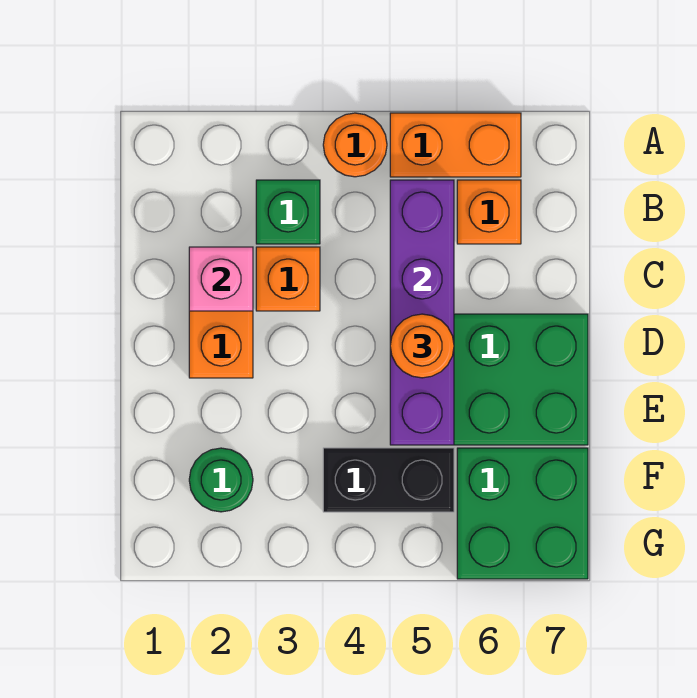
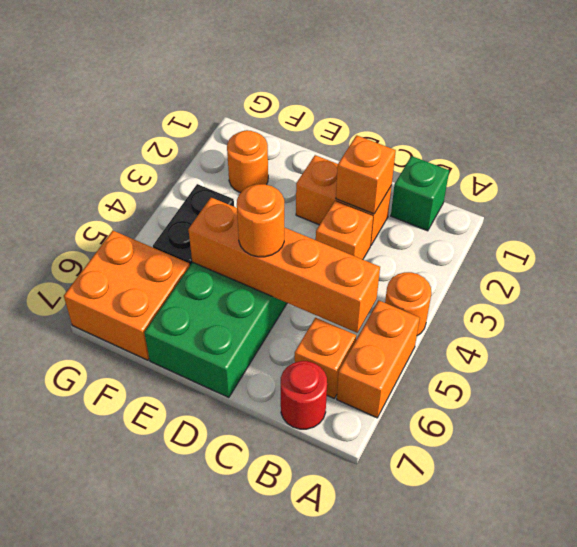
green brick B3 level 1 -> green brick B1 level 1
purple brick B5:E5 level 2 -> orange brick B5:E5 level 2
none -> red round brick B7 level 1
pink brick C2 level 2 -> orange brick C2 level 2
green round brick F2 level 1 -> orange round brick F2 level 1
green brick F6:G7 level 1 -> orange brick F6:G7 level 1

